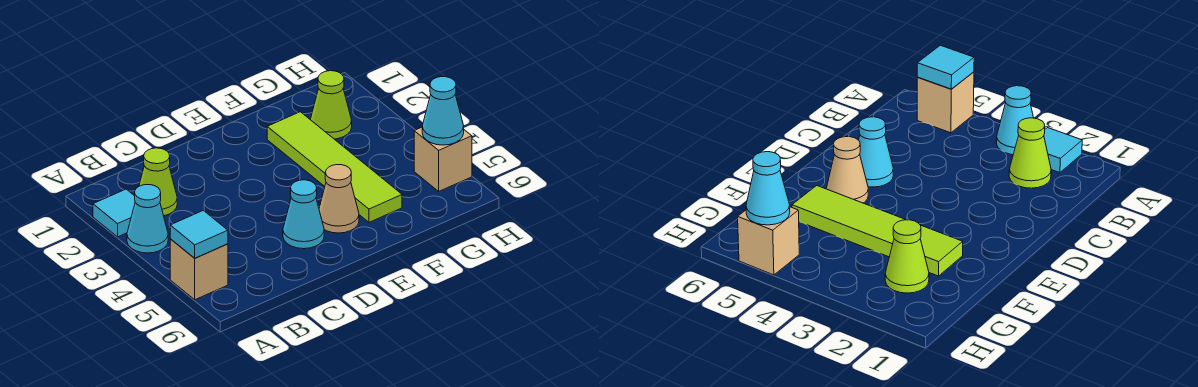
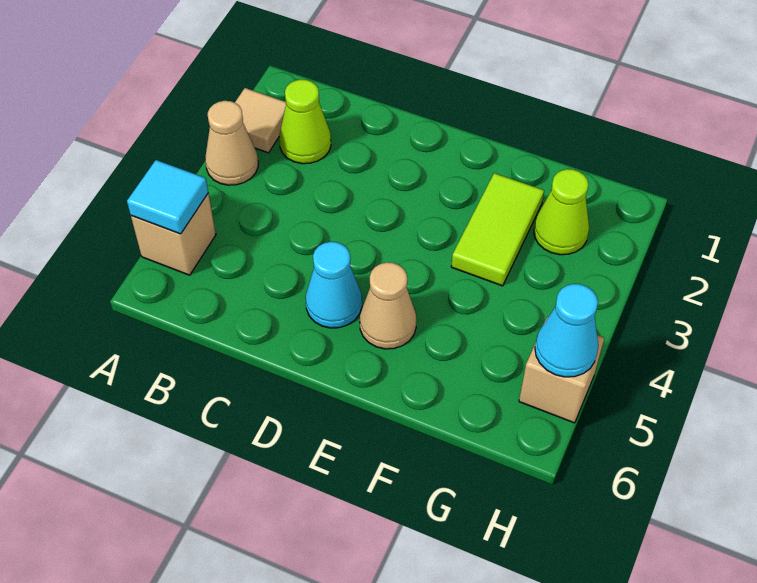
cyan tile A2 level 1 -> tan tile A2 level 1
cyan cone A3 level 1 -> tan cone A3 level 1
lime tile F2:F5 level 1 -> lime tile F2:F3 level 1

